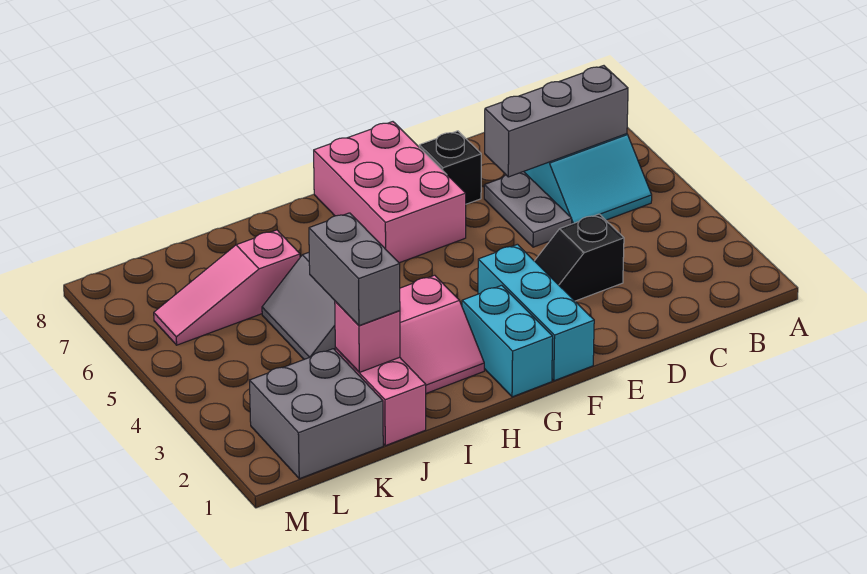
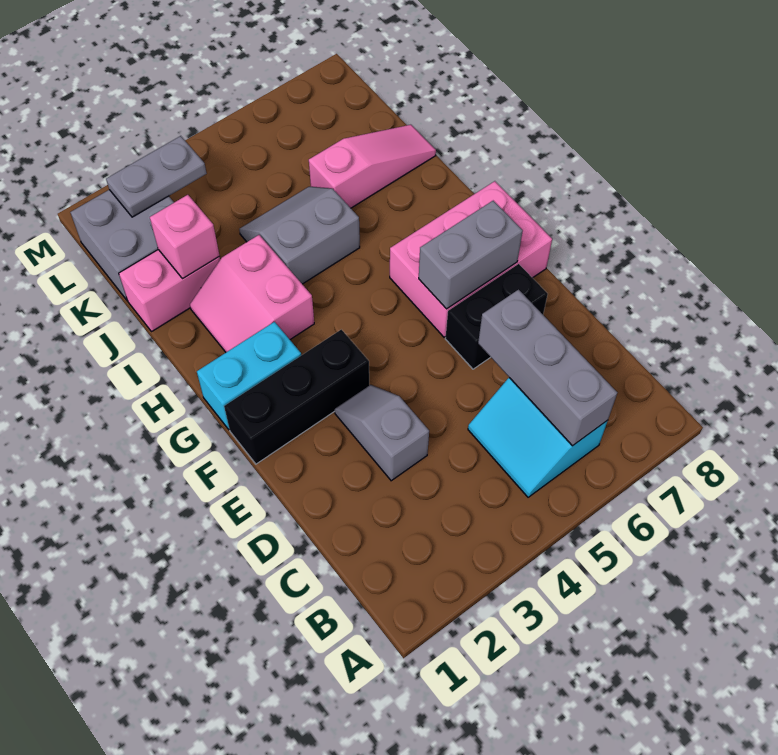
black slope D3:E3 level 1 top D -> grey slope D3:E3 level 1 top D
grey plate D5:D6 level 1 -> grey plate L2:L3 level 2
black brick E7 level 1 -> black brick E6:E7 level 1
cyan brick F1:F3 level 1 -> black brick F1:F3 level 1
grey brick J2:J3 level 3 -> grey brick F6:F7 level 2
pink slope J6:L6 level 1 top J -> pink slope J6:J8 level 1 top 6

